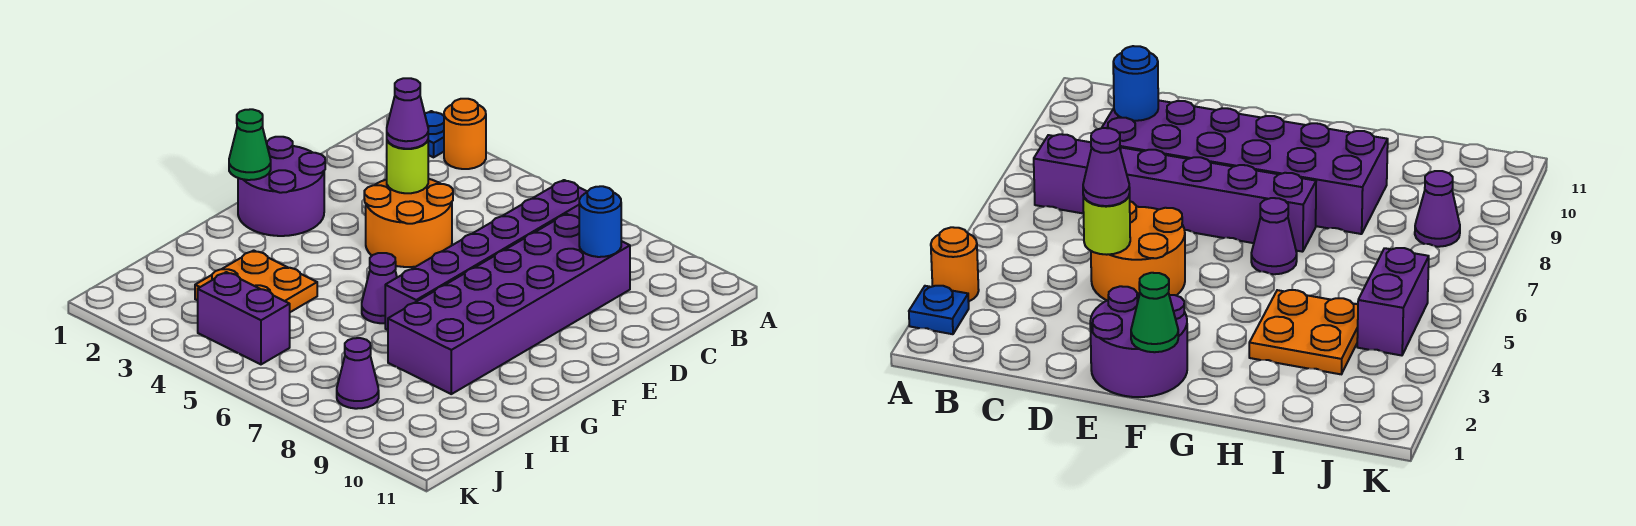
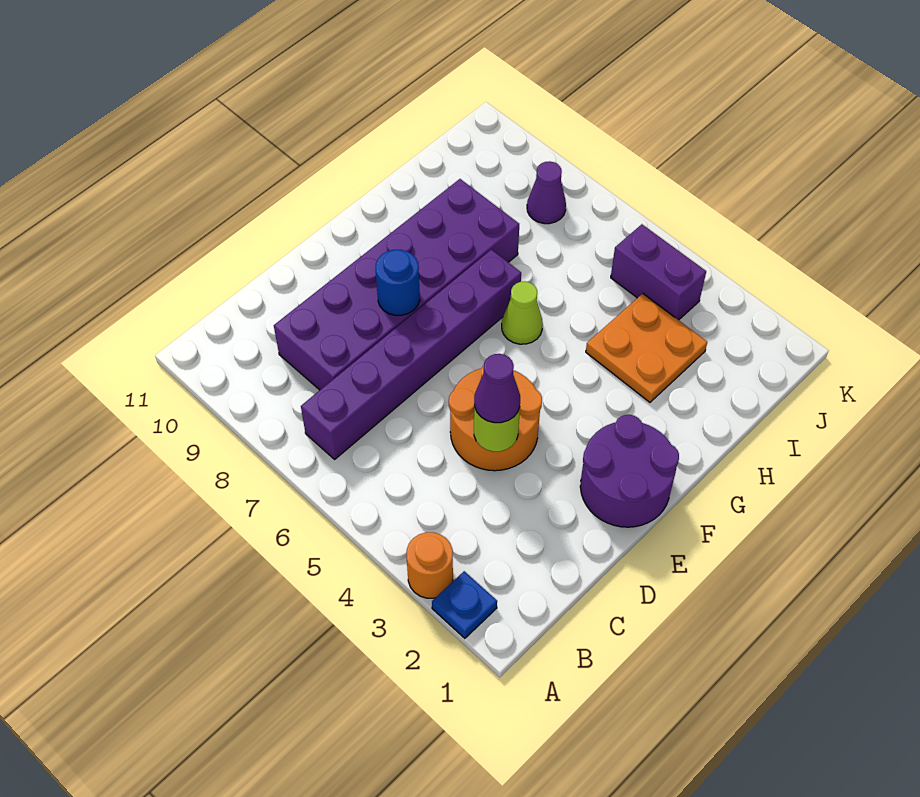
blue round brick C9 level 2 -> blue round brick E8 level 2
green cone F1 level 2 -> none
purple cone G6 level 1 -> lime cone G6 level 1

